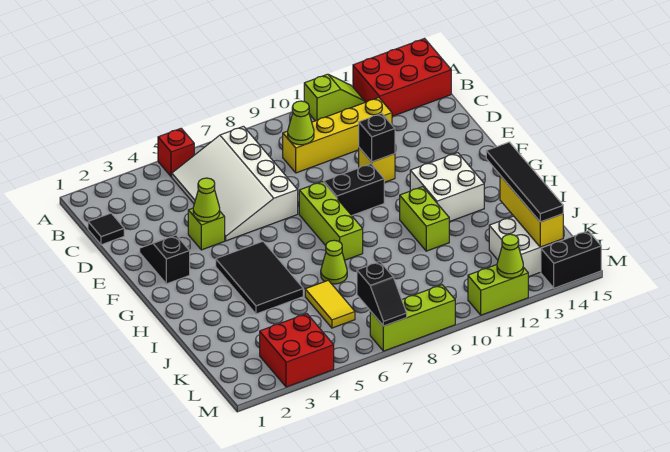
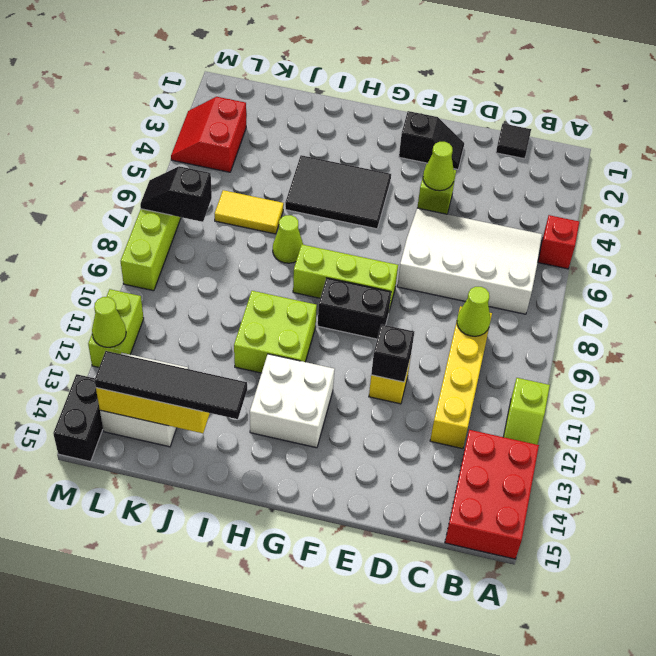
black brick F9:F10 level 1 -> black brick F9:G9 level 1
lime brick H11:I11 level 1 -> lime brick H10:I11 level 1
red brick L3:M4 level 1 -> red slope L3:M4 level 1 top L

